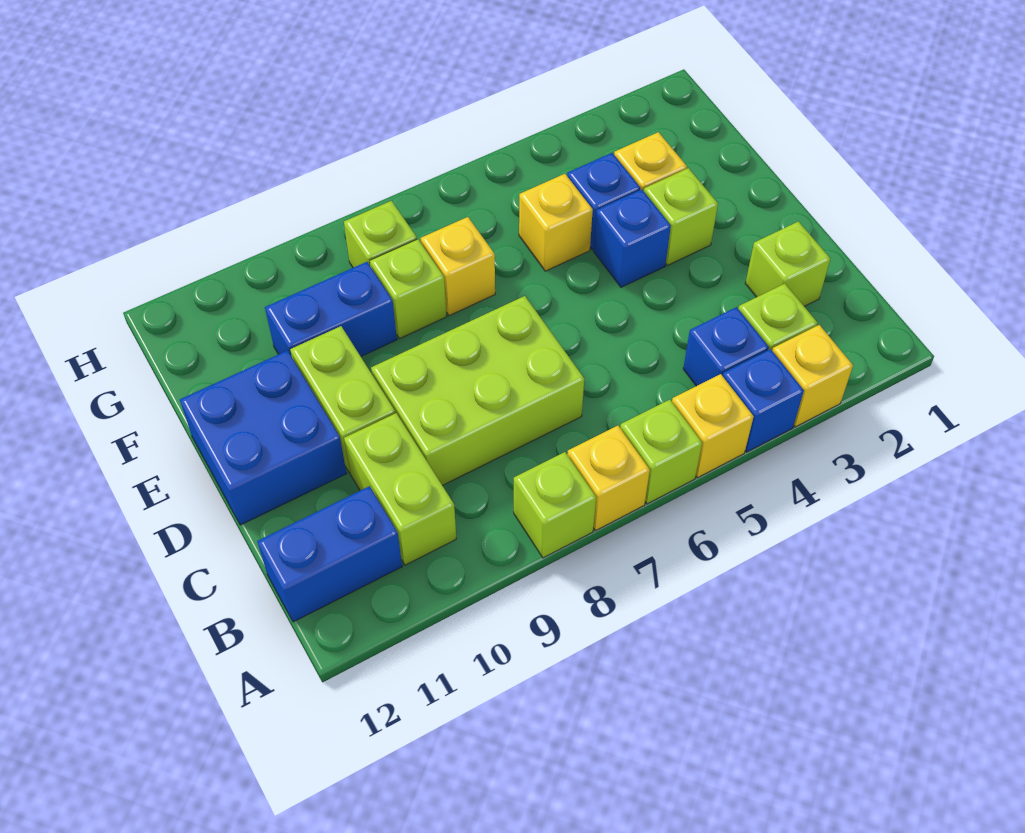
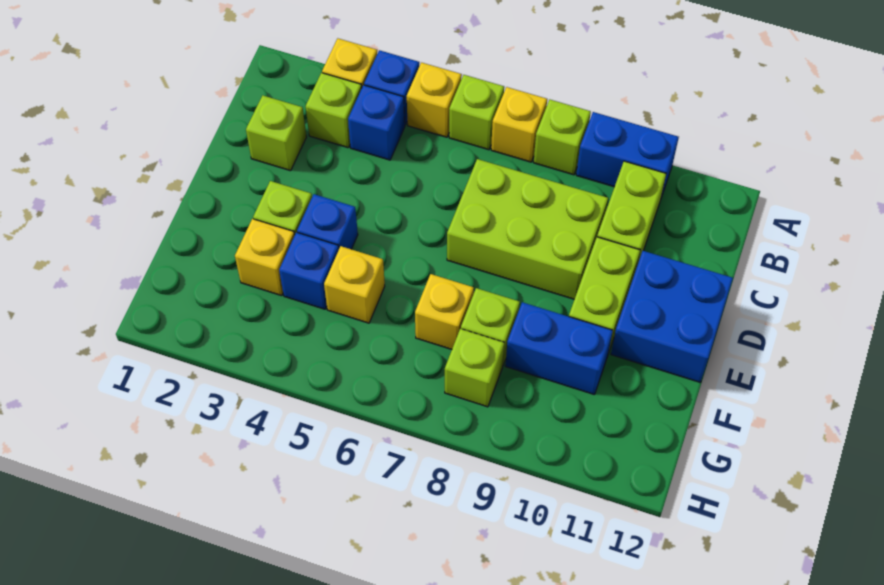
blue brick B11:B12 level 1 -> blue brick A9:A10 level 1

